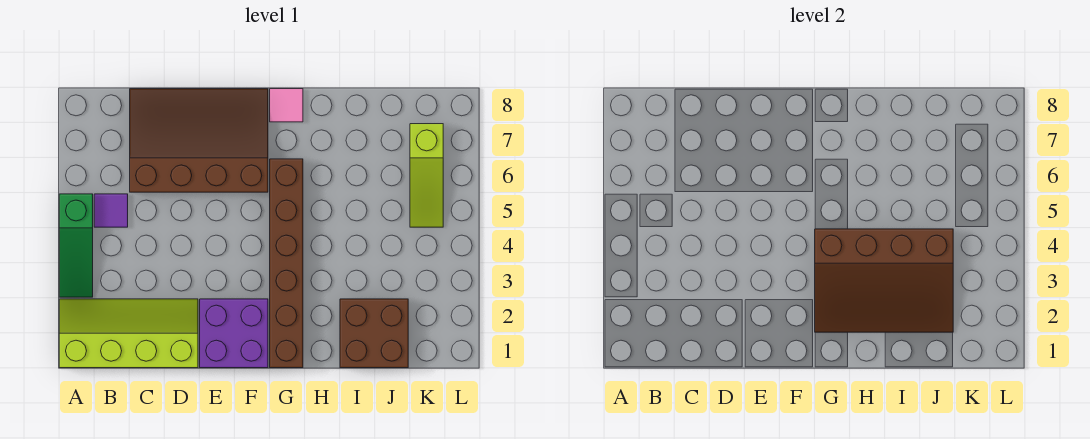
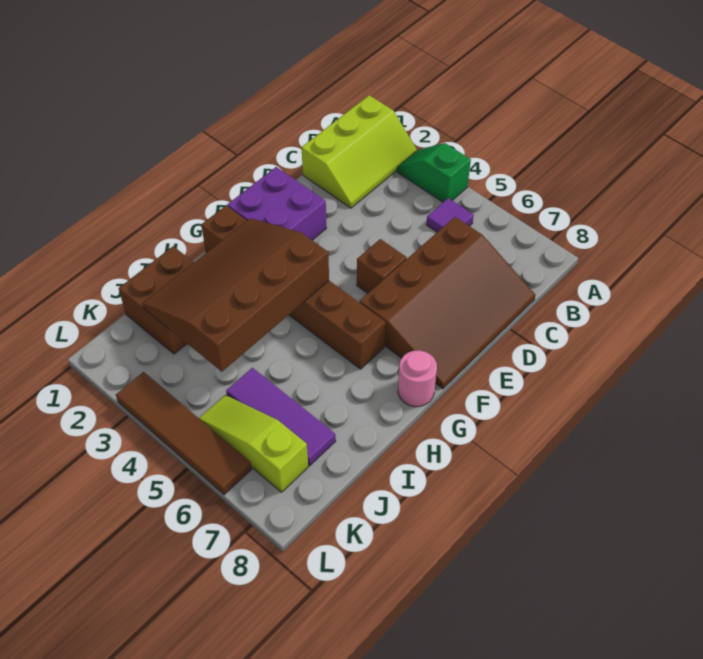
lime slope A1:D2 level 1 top 1 -> lime slope A1:C2 level 1 top 1
green slope A3:A5 level 1 top 5 -> green slope A3:A4 level 1 top 4
none -> brown brick E5 level 1
pink tile G8 level 1 -> pink round brick G8 level 1
none -> purple tile J5:J7 level 1
none -> brown tile L3:L6 level 1

